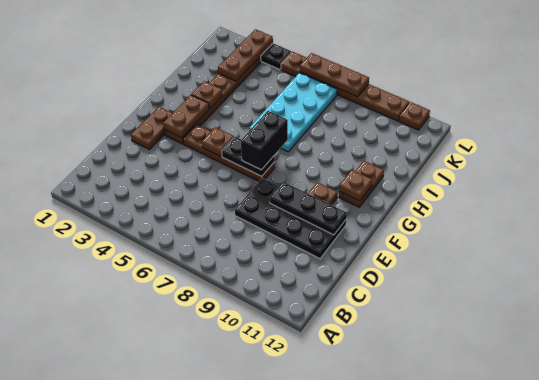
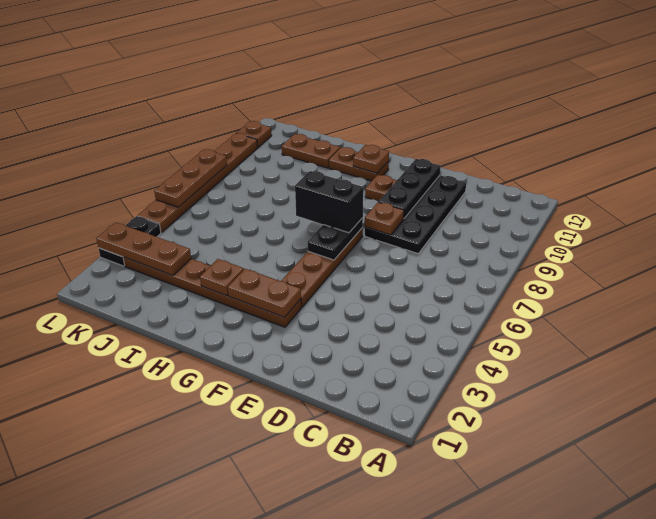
brown plate E2:F2 level 1 -> brown plate I11:J11 level 1
brown plate F5 level 2 -> brown plate E8 level 2
cyan plate H6:K7 level 1 -> none

